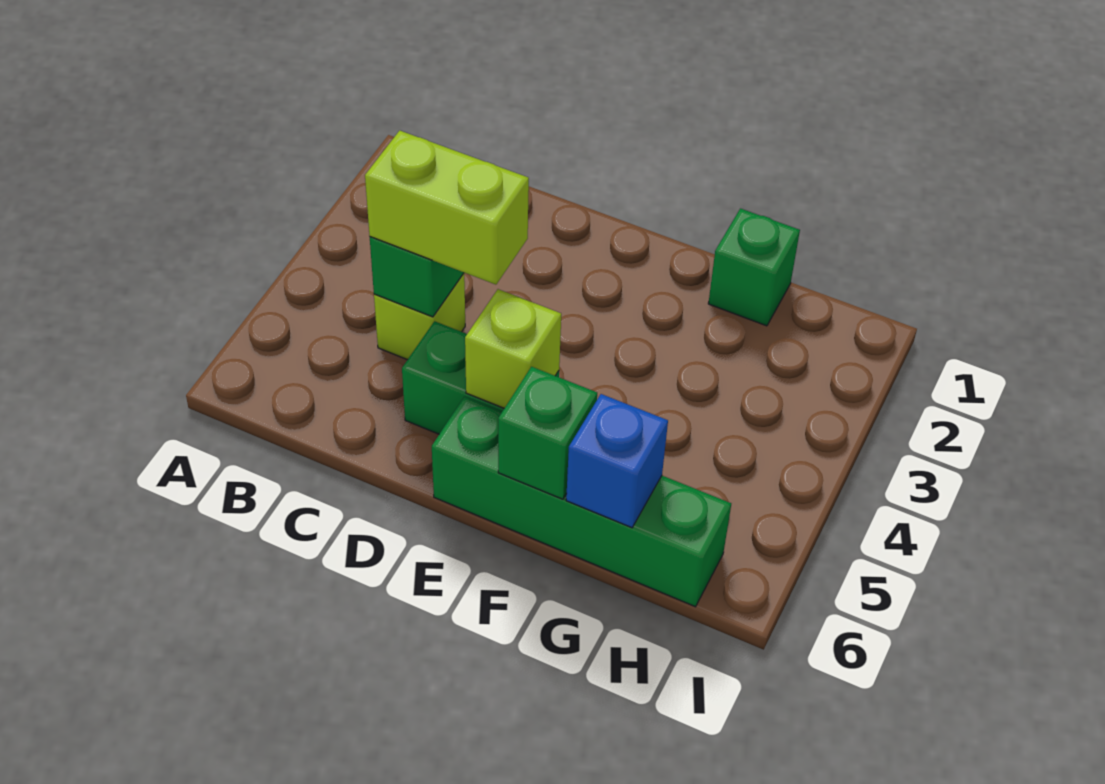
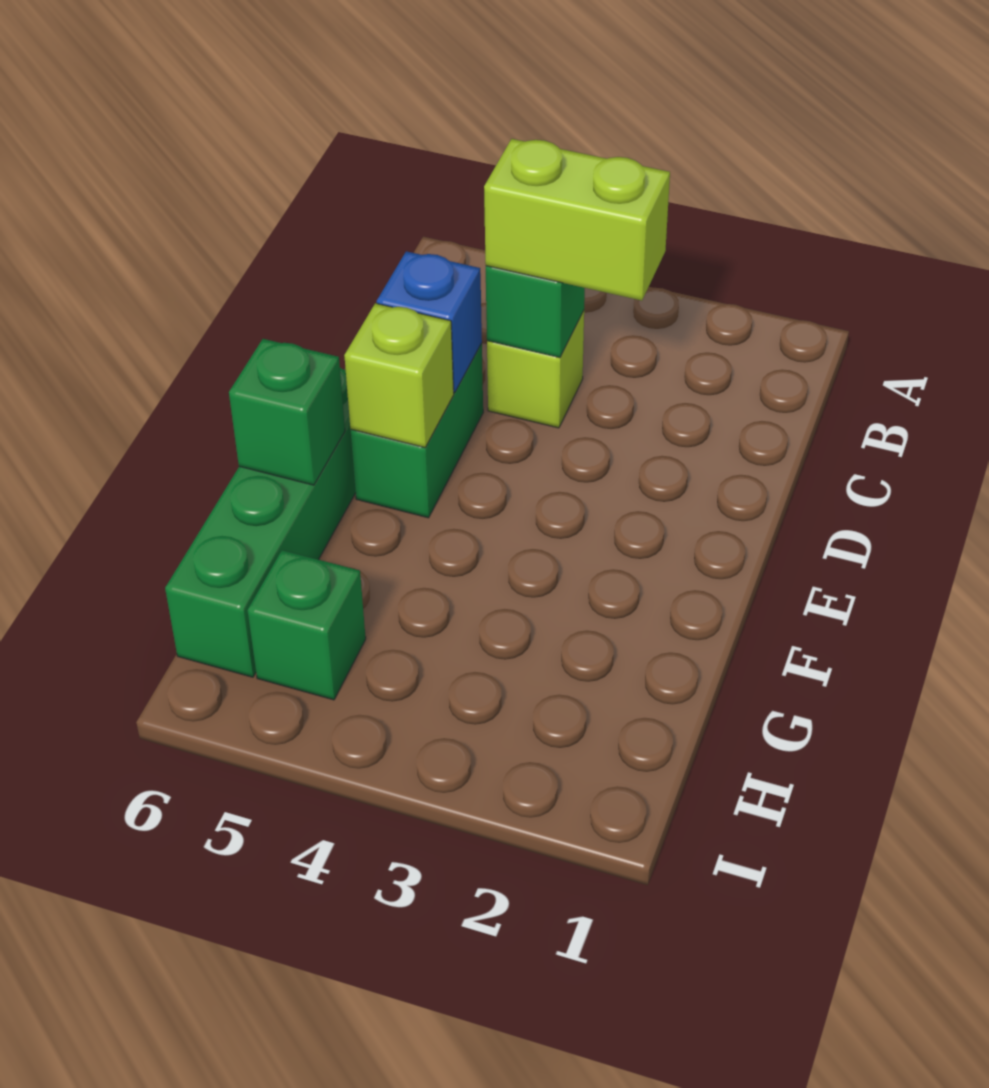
lime brick C4:D4 level 3 -> lime brick C3:C4 level 3
green brick G1 level 1 -> green brick H5 level 1
blue brick G6 level 2 -> blue brick D5 level 2

